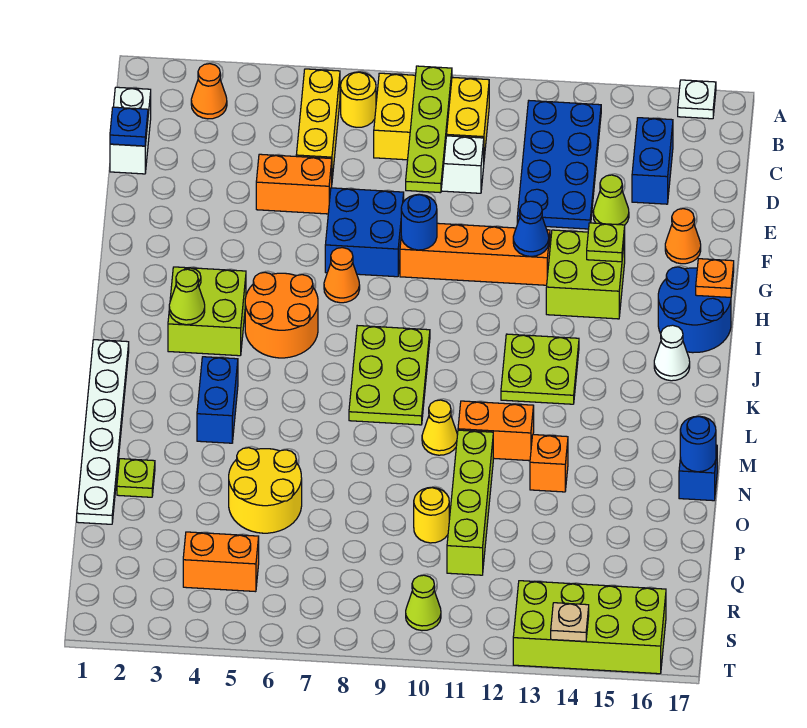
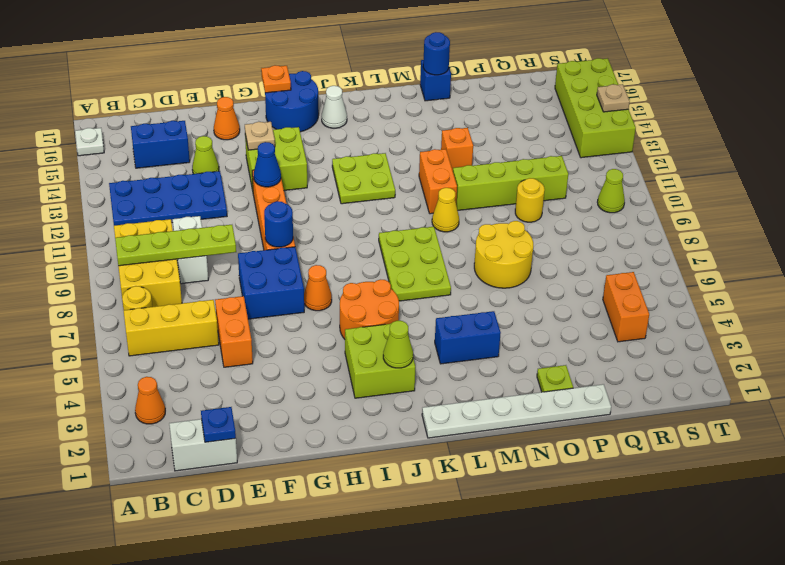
lime plate G14 level 2 -> tan plate G14 level 2
lime plate J8:L9 level 1 -> lime plate K7:L9 level 1
yellow round brick O5:P6 level 1 -> yellow round brick N7:O8 level 1

